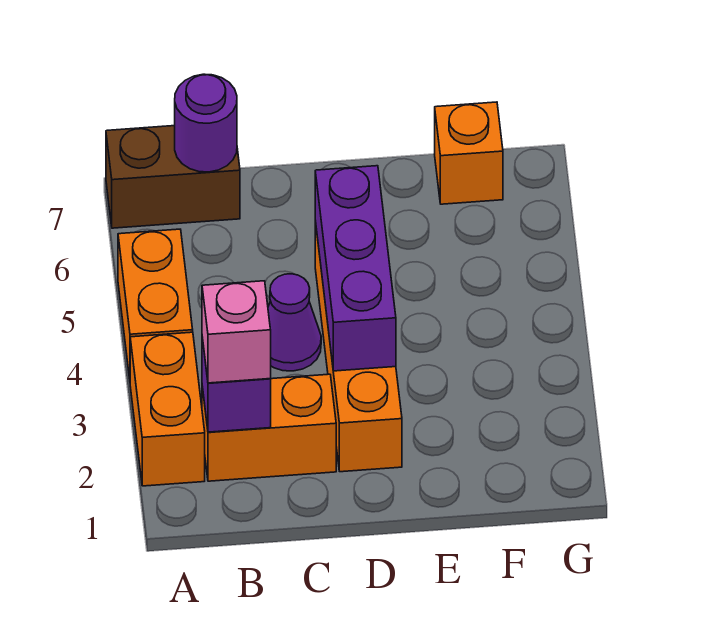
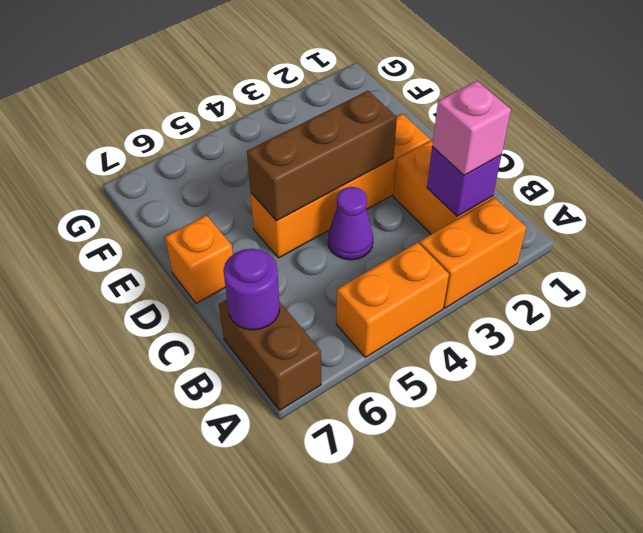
purple brick D3:D5 level 2 -> brown brick D3:D5 level 2
orange brick F7 level 1 -> orange brick D7 level 1

